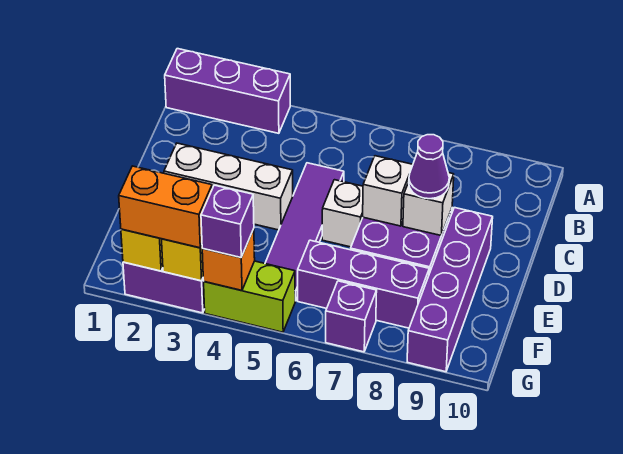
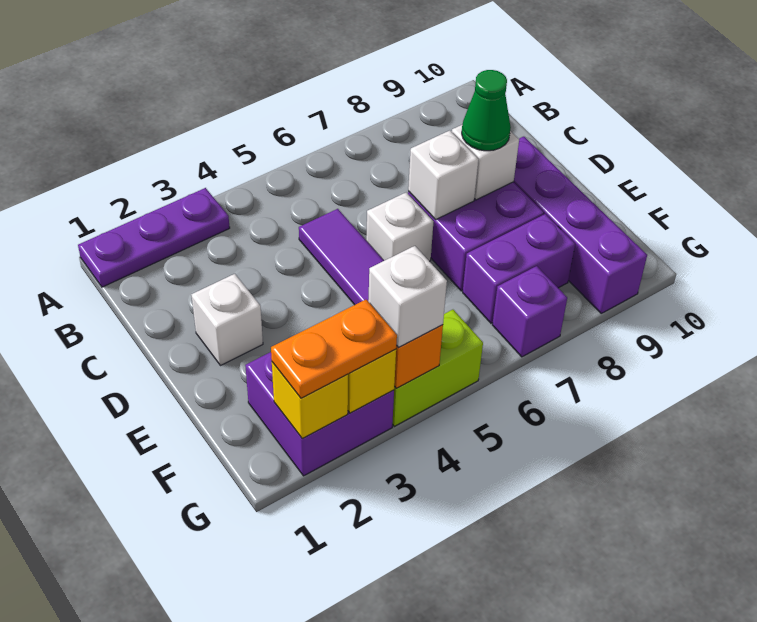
purple brick A1:A3 level 1 -> purple plate A1:A3 level 1
white brick D2:D4 level 1 -> white brick D2 level 1
purple cone D8 level 3 -> green cone D8 level 3
purple brick F6:F8 level 1 -> purple brick F7:F8 level 1
orange brick G2:G3 level 3 -> orange plate G2:G3 level 3
purple brick G4 level 3 -> white brick G4 level 3

